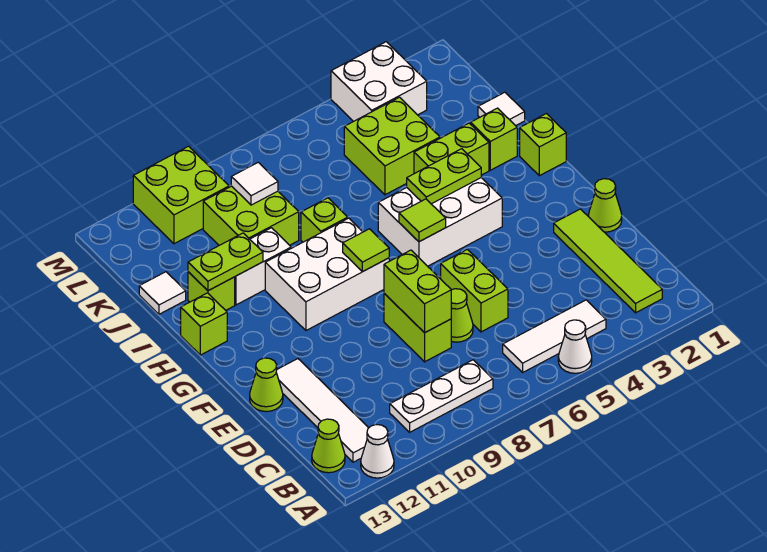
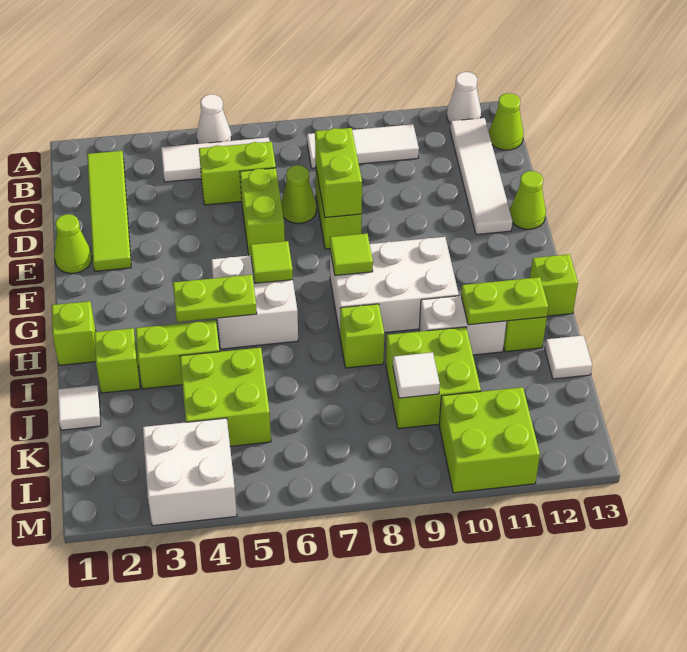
white plate B8:B10 level 1 -> white tile B8:B10 level 1
none -> lime brick C5:C6 level 1
white brick G4:H6 level 1 -> white brick G5:H6 level 1

